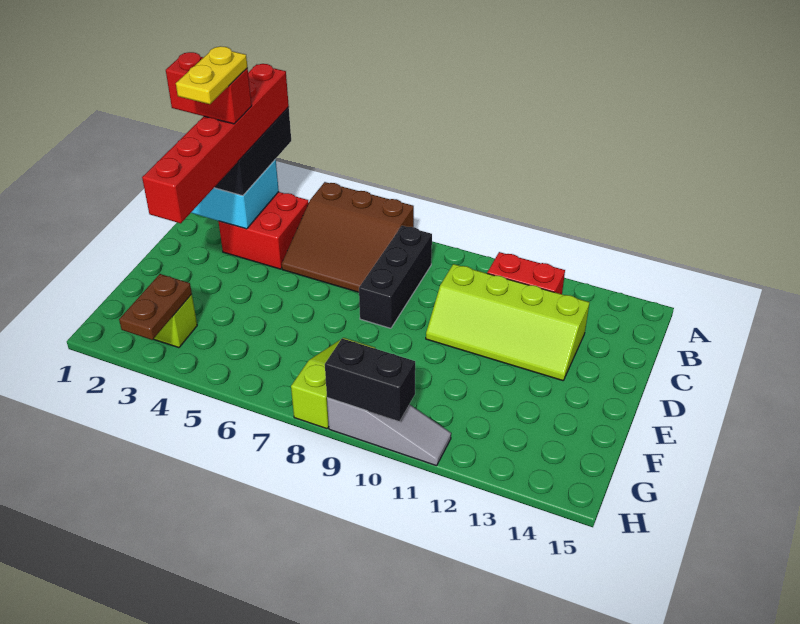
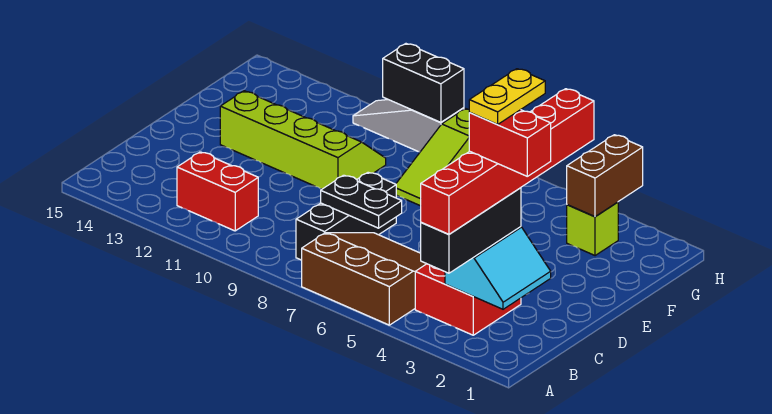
none -> black plate C7:C8 level 2
lime slope C10:D13 level 1 top C -> lime slope E10:F13 level 1 top E
brown plate G3:H3 level 2 -> brown brick G3:H3 level 2

